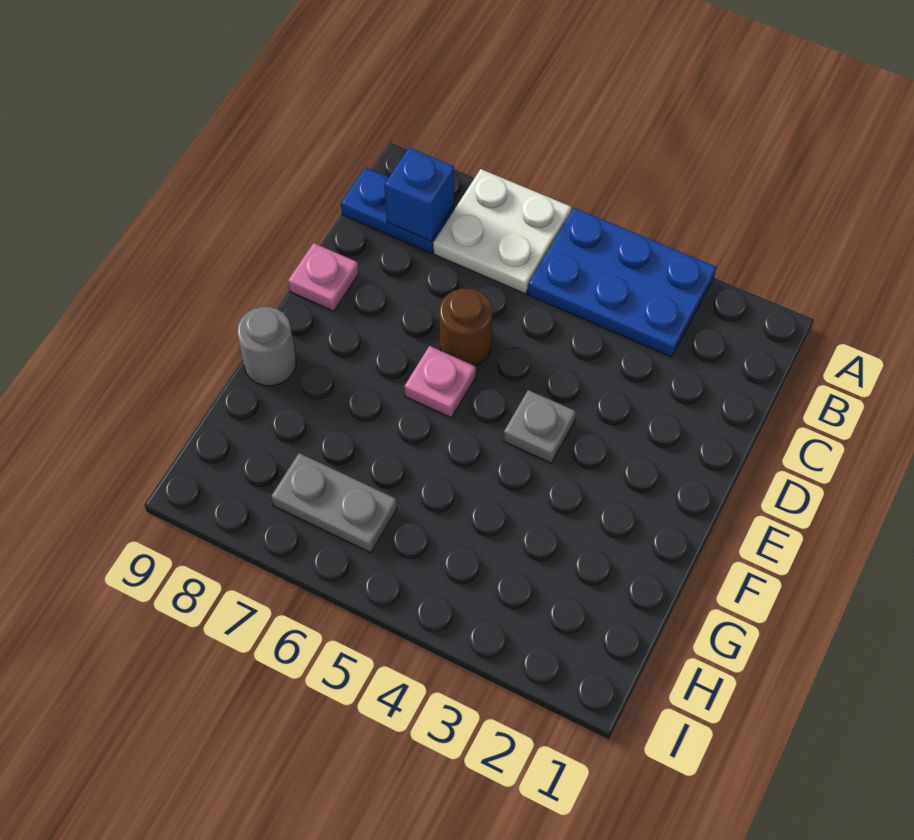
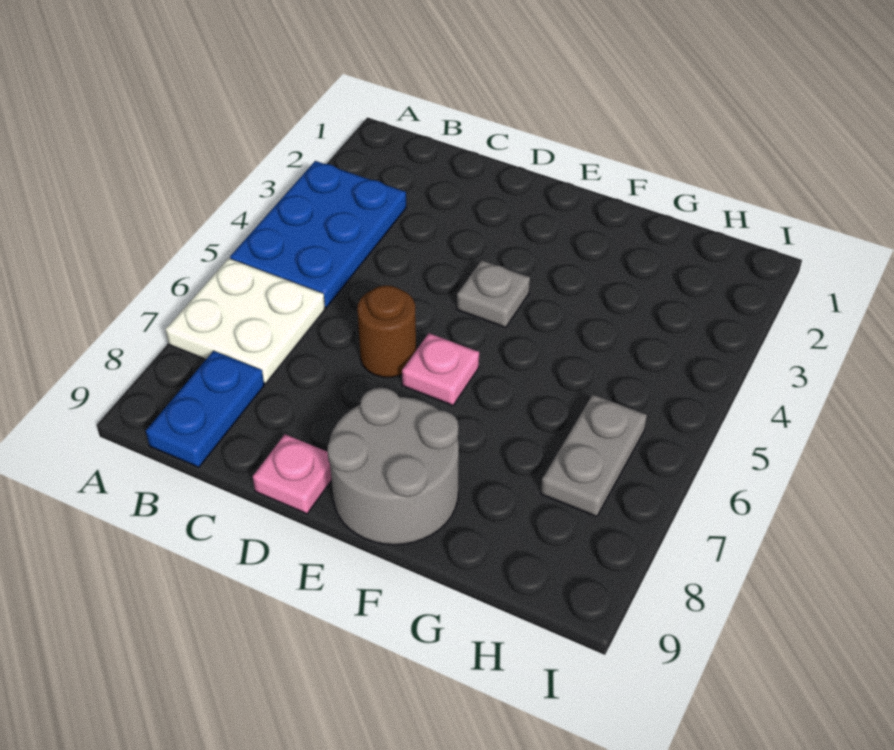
blue brick B8 level 2 -> none
grey round brick F9 level 1 -> grey round brick E8:F9 level 1

